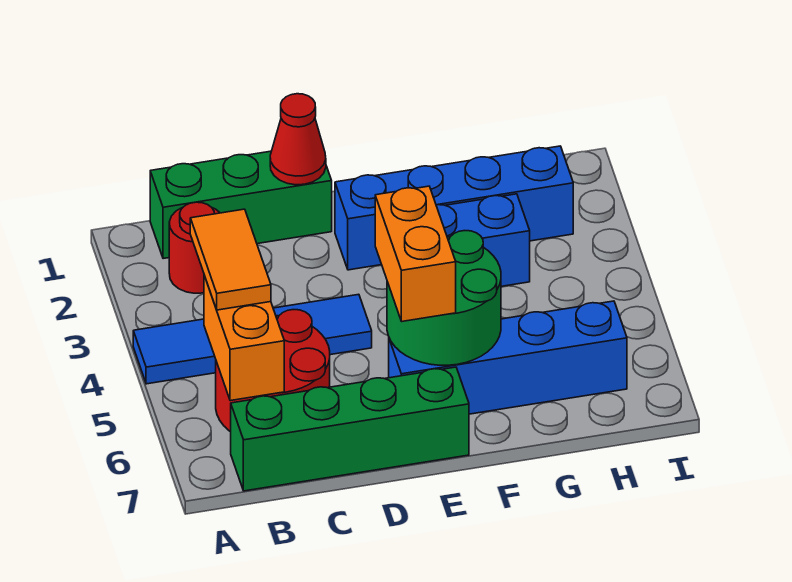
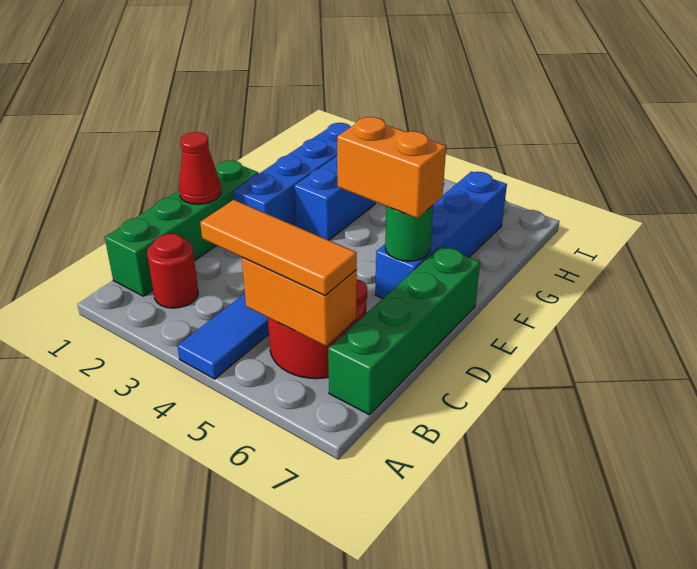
green brick B1:D1 level 1 -> green brick B1:E1 level 1
orange tile B4:B5 level 3 -> orange tile B4:B6 level 3
green round brick E5:F6 level 2 -> green round brick E6 level 2

